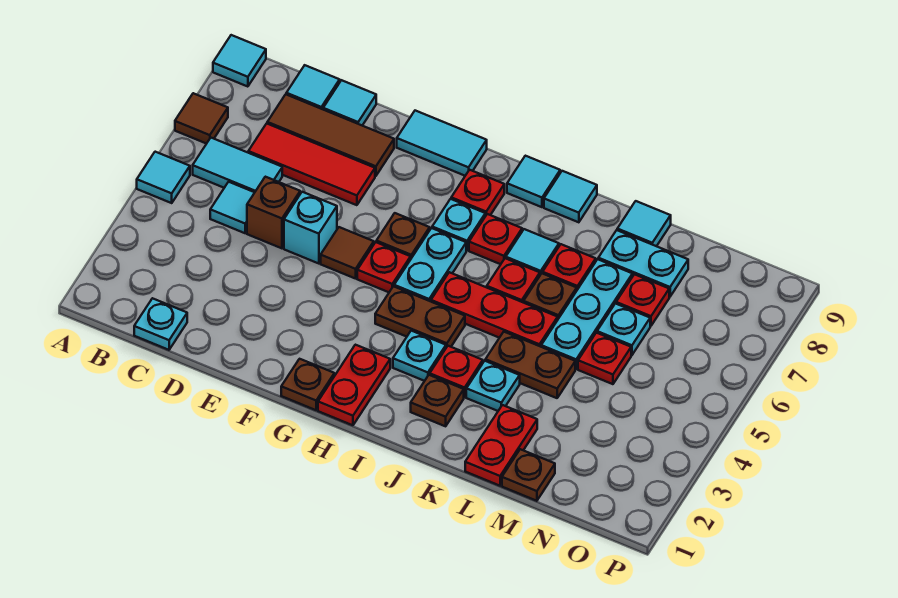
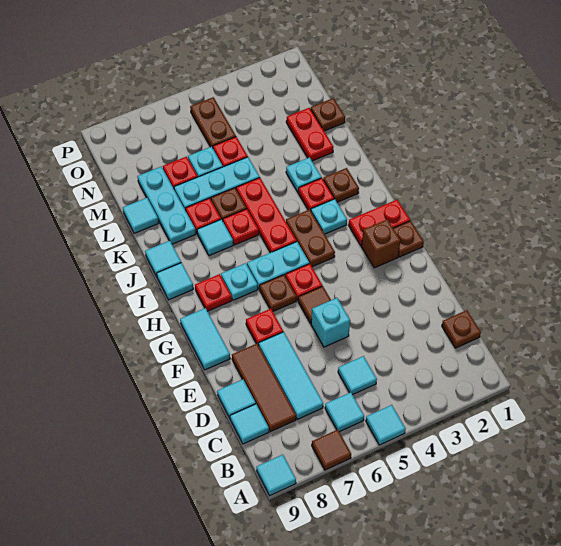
cyan tile B6:C6 level 1 -> cyan tile B6 level 1
cyan plate C1 level 1 -> brown plate C1 level 1
red tile C7:E7 level 1 -> cyan tile C7:E7 level 1
brown brick D5 level 1 -> brown brick G2 level 1
red plate I7 level 1 -> red plate F7 level 1
brown plate K4:L4 level 1 -> brown plate N5:O5 level 1
red plate L1:L2 level 1 -> red plate L2:M2 level 1
cyan plate L8:M8 level 1 -> cyan plate K8:M8 level 1

